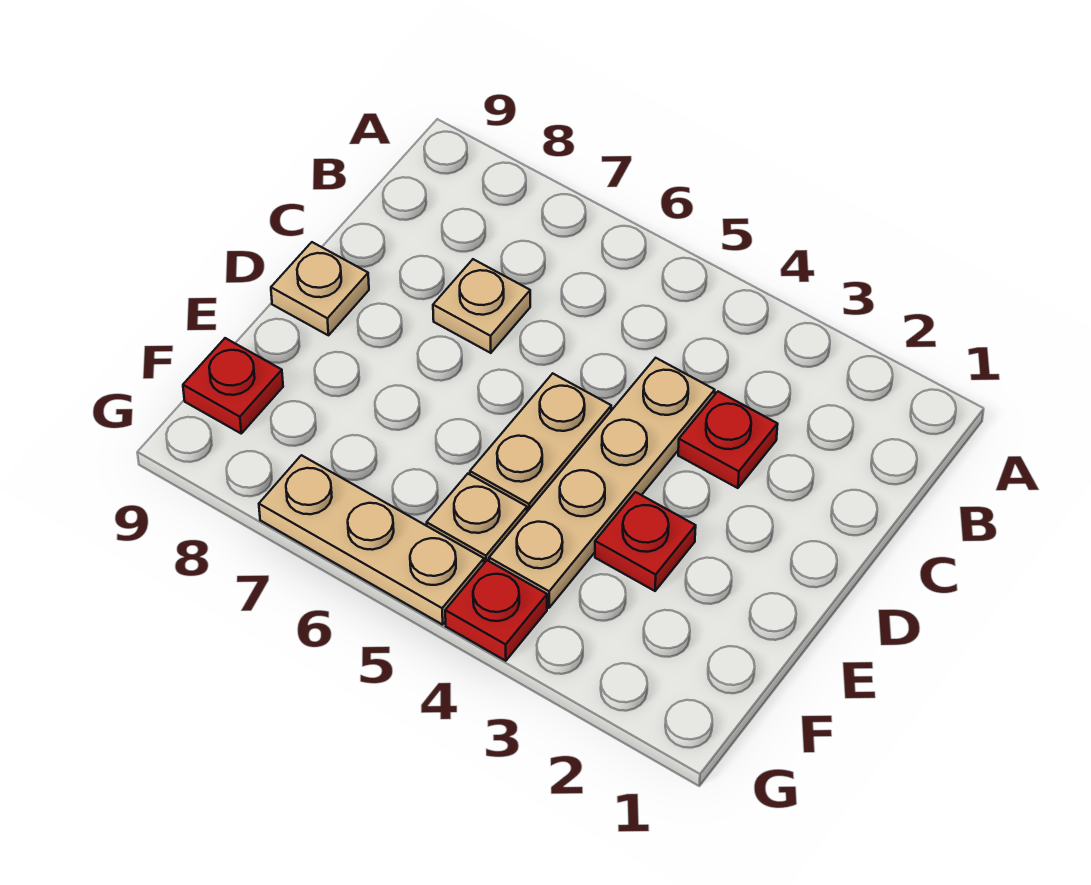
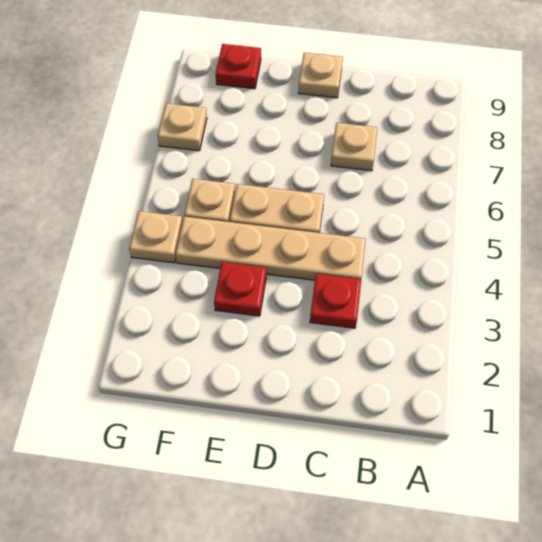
red plate G4 level 1 -> tan plate G4 level 1
tan plate G5:G7 level 1 -> tan plate G7 level 1

